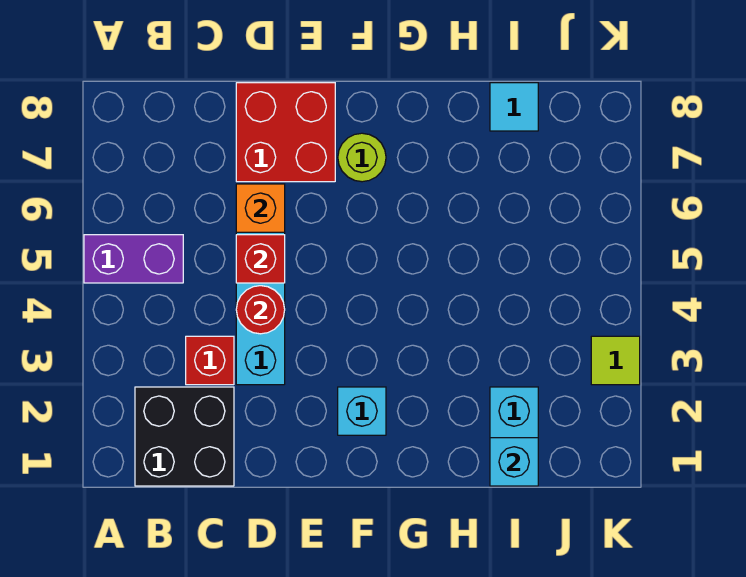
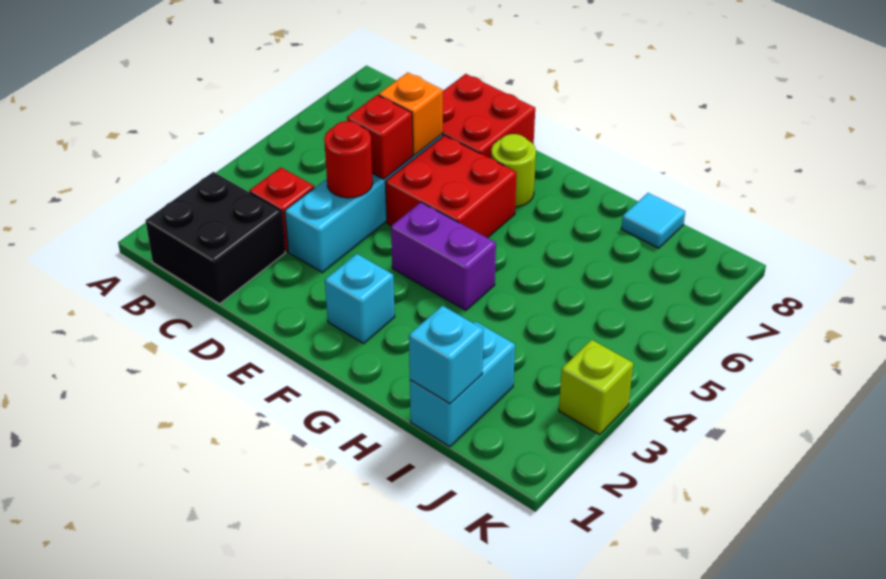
purple brick A5:B5 level 1 -> purple brick F4:G4 level 1
none -> red brick E5:F6 level 1
lime tile K3 level 1 -> lime brick K3 level 1

